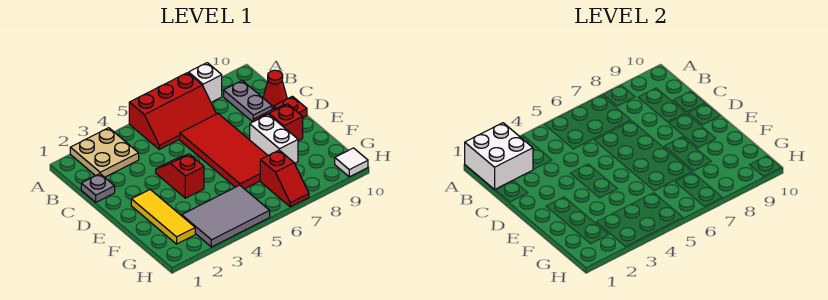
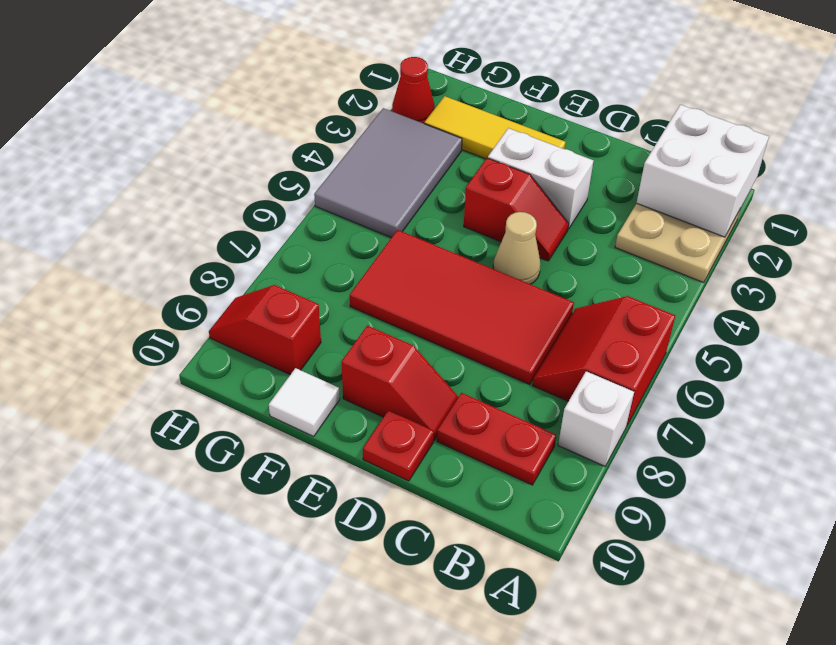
red slope A5:B7 level 1 top A -> red slope A6:B7 level 1 top A
grey plate B9:C9 level 1 -> red plate B9:C9 level 1
grey plate C1 level 1 -> none
red cone C10 level 1 -> red cone H2 level 1
none -> tan cone D5 level 1
white brick E8:F8 level 1 -> white brick D3:E3 level 1
red slope G7:H7 level 1 top G -> red slope G9:H9 level 1 top G
white tile H10 level 1 -> white tile F10 level 1

